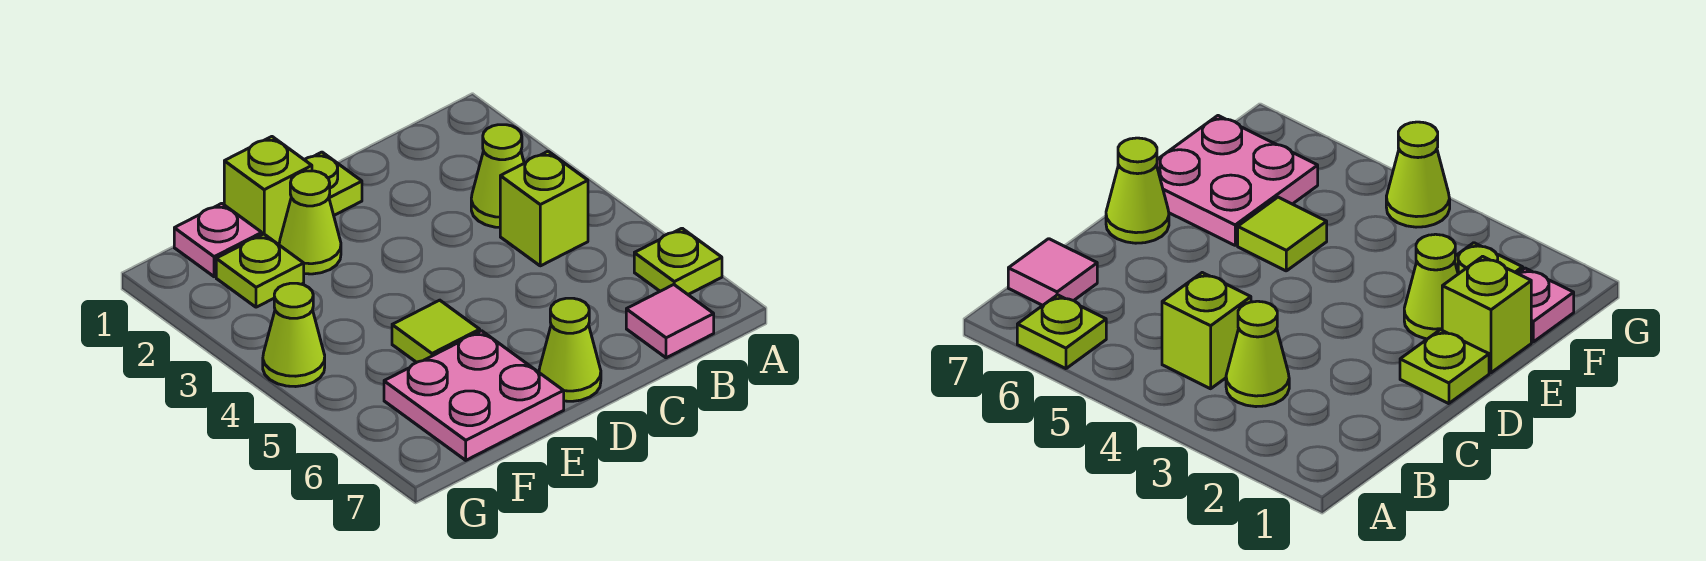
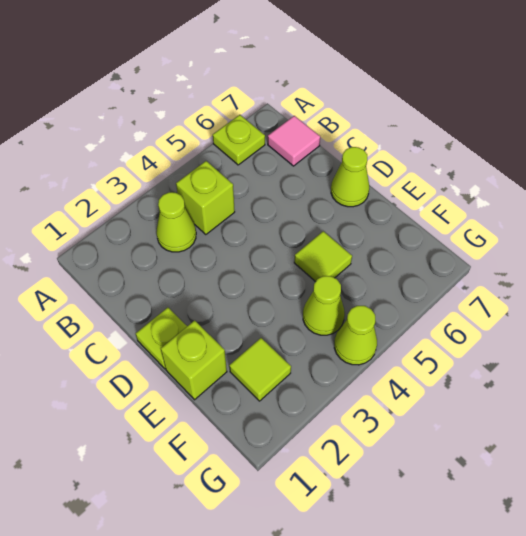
lime cone E2 level 1 -> lime cone F4 level 1
pink plate E6:F7 level 1 -> none
pink plate F1 level 1 -> none
lime plate F2 level 1 -> lime tile F2 level 1

